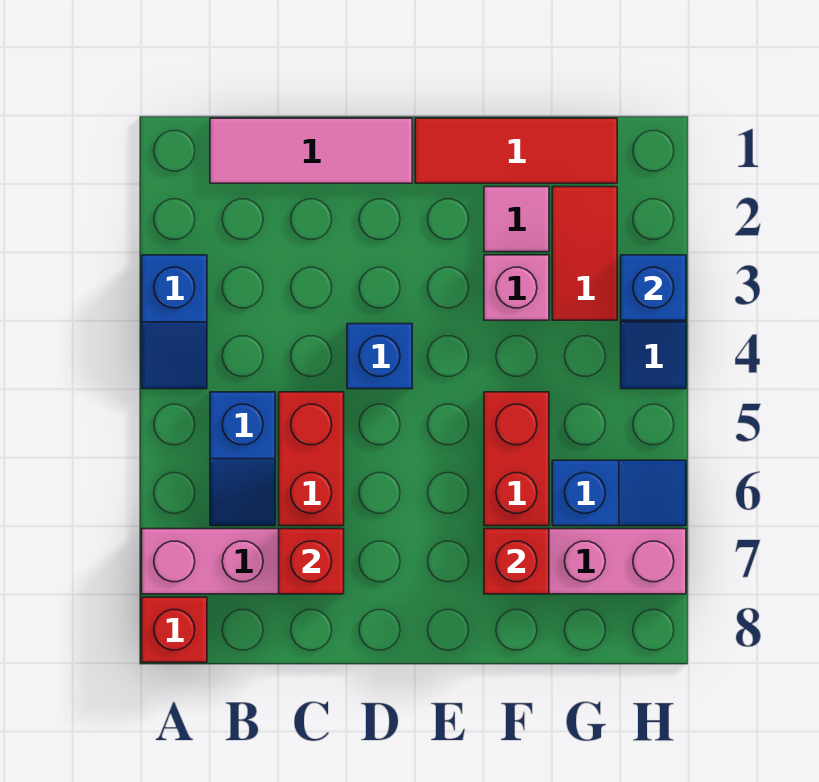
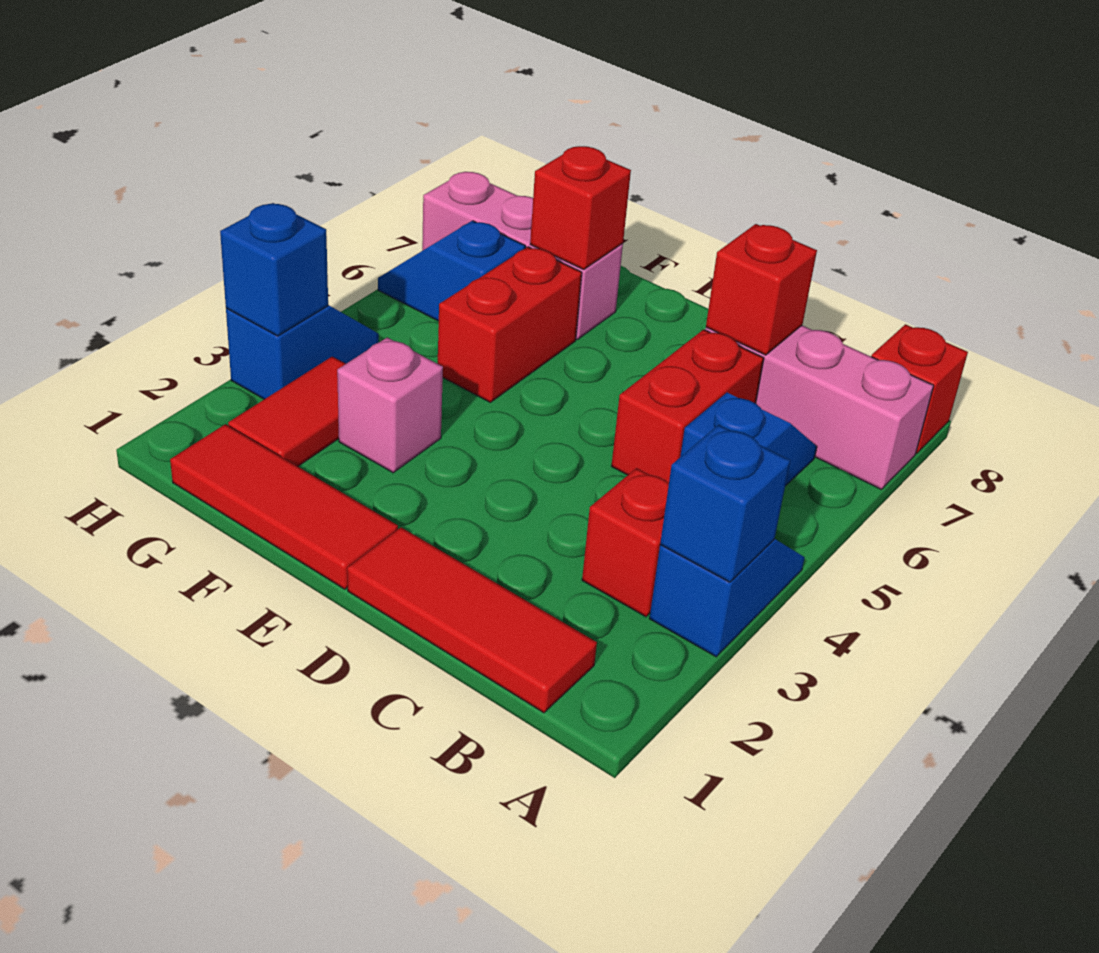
pink tile B1:D1 level 1 -> red tile B1:D1 level 1
none -> red brick B3 level 1
blue brick D4 level 1 -> blue brick A3 level 2
pink tile F2 level 1 -> none

